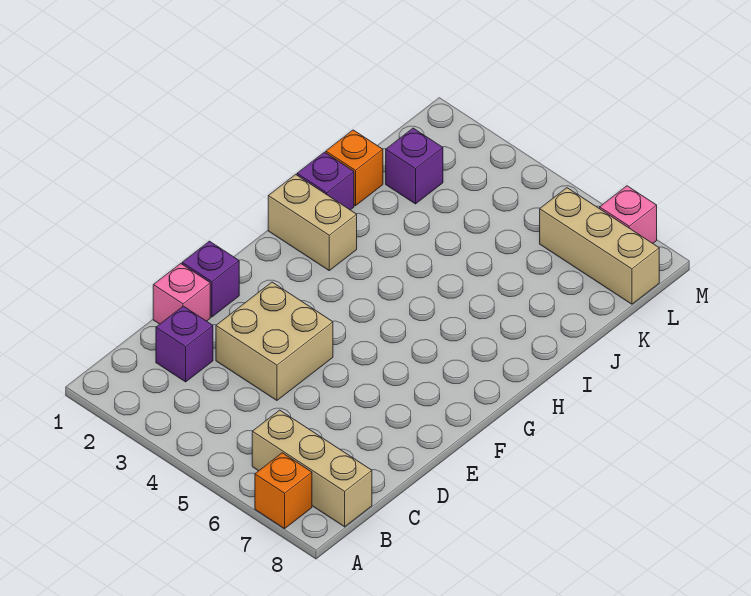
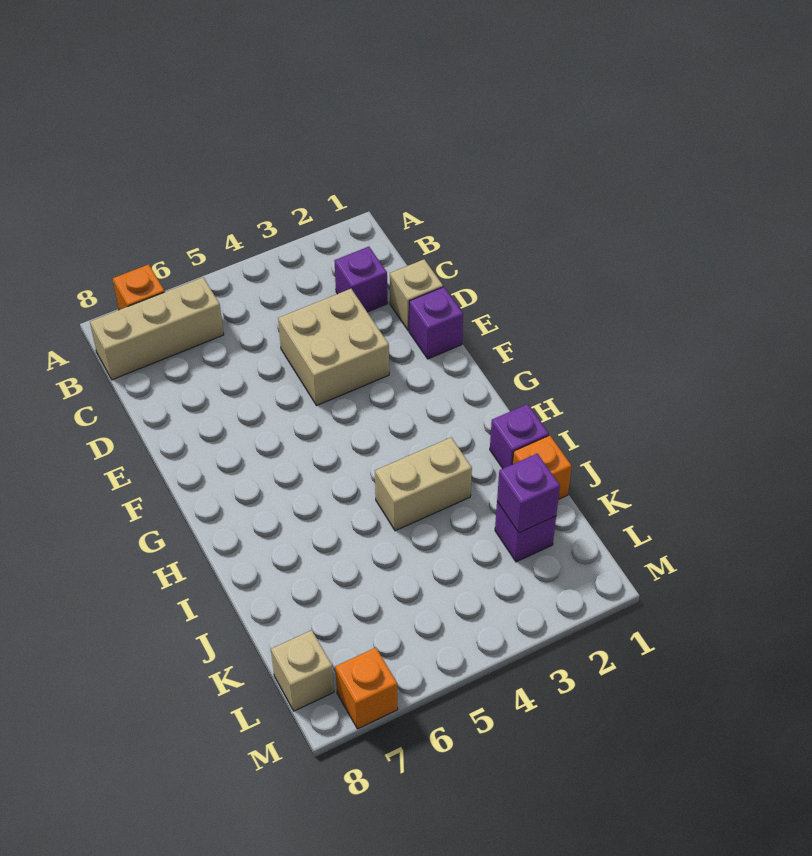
pink brick D1 level 1 -> tan brick D1 level 1
tan brick H1:H2 level 1 -> tan brick I3:I4 level 1
none -> purple brick K2 level 2
tan brick L6:L8 level 1 -> tan brick L8 level 1
pink brick M7 level 1 -> orange brick M7 level 1

